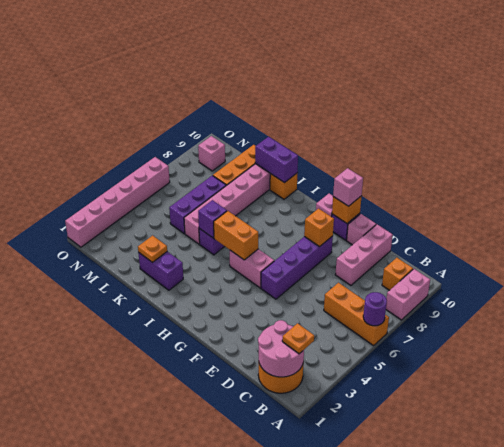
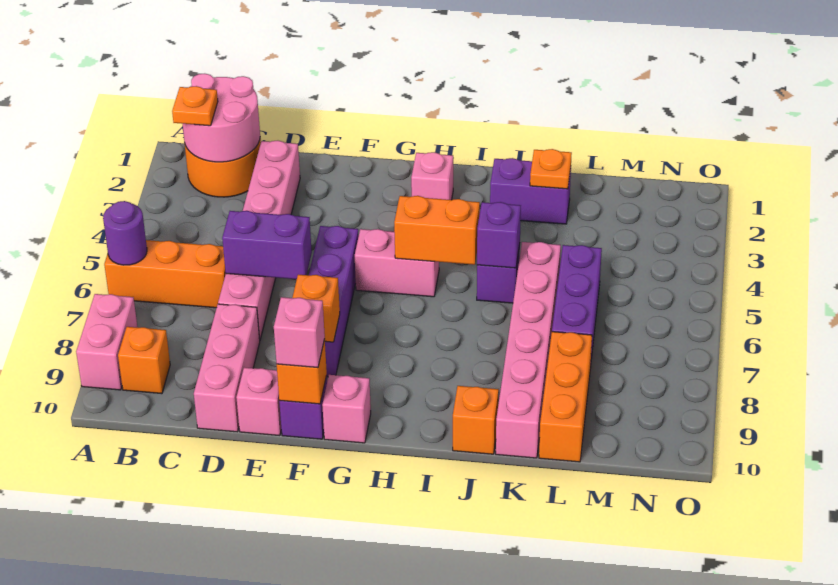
purple brick J10:K10 level 2 -> purple brick D6:E6 level 2
pink brick N9 level 1 -> pink brick H2 level 1
pink brick O1:O6 level 1 -> pink brick D2:D7 level 1

